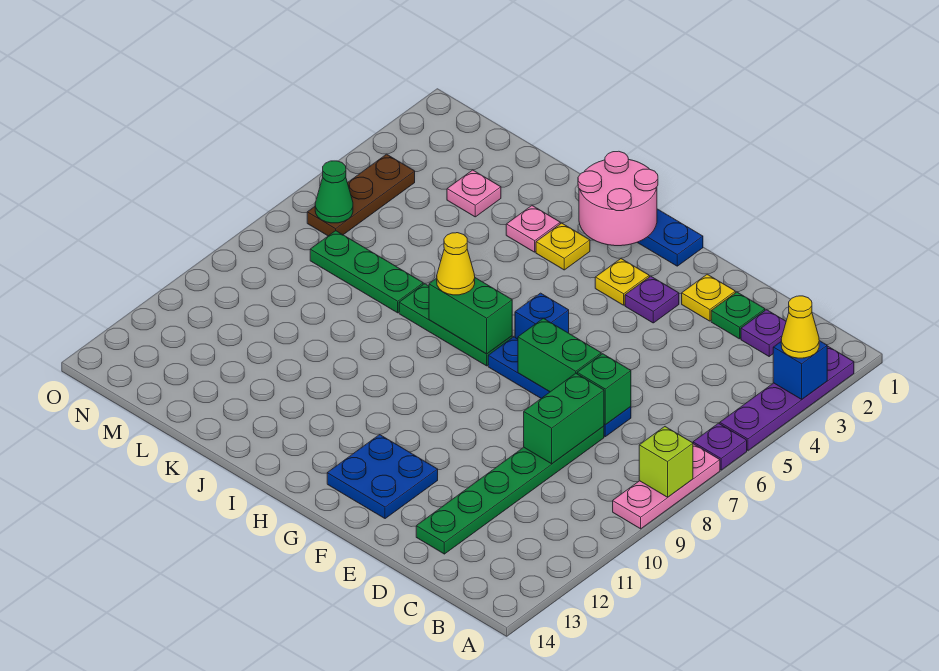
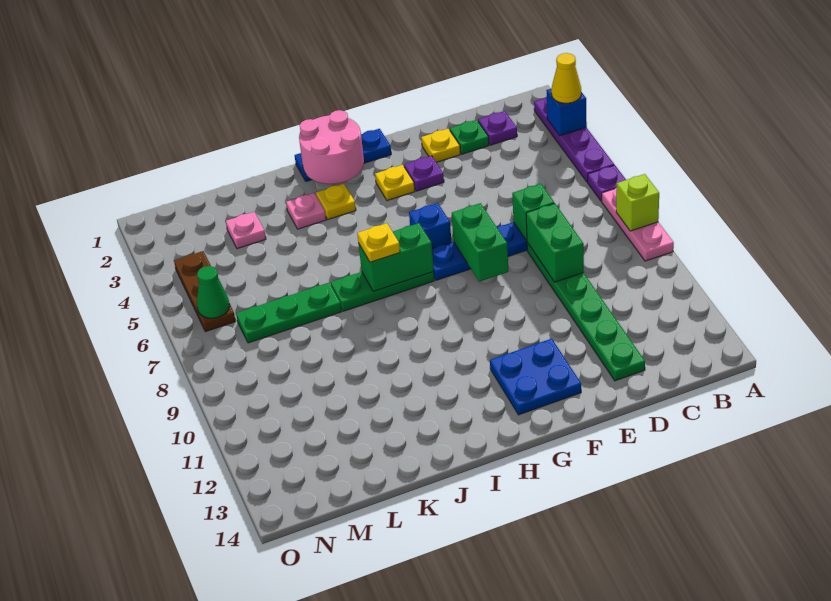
green brick E7:F7 level 2 -> green brick F7:F8 level 2
yellow cone I7 level 3 -> yellow plate I7 level 3

